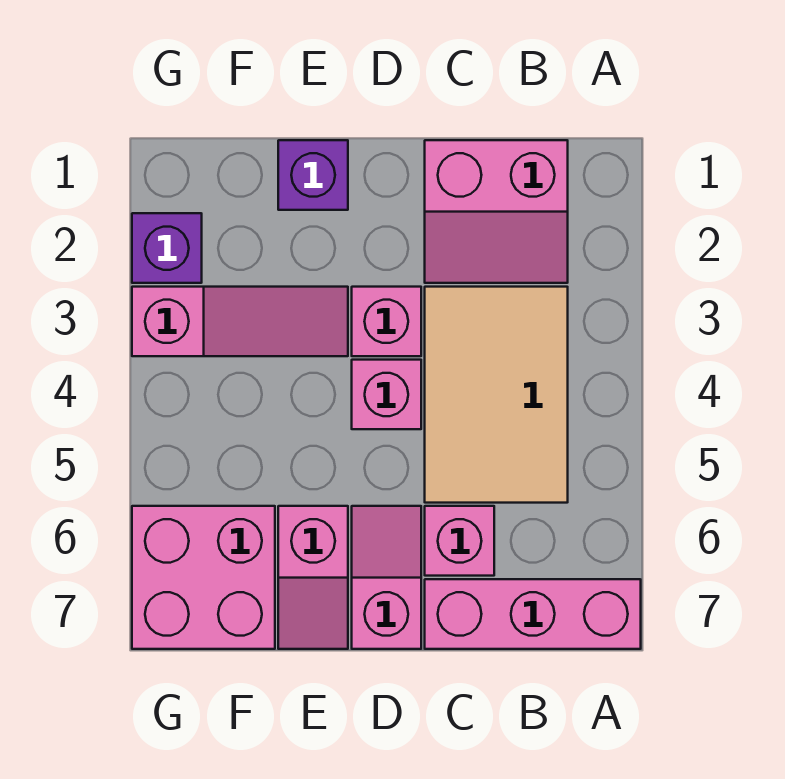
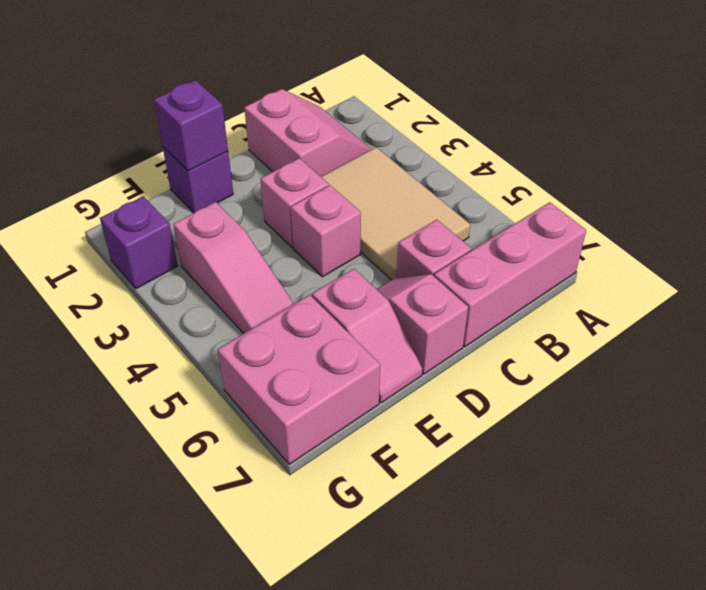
pink slope B1:C2 level 1 top 1 -> pink slope B1:C2 level 1 top C
none -> purple brick E1 level 2
pink slope E3:G3 level 1 top G -> pink slope F3:F5 level 1 top 3

